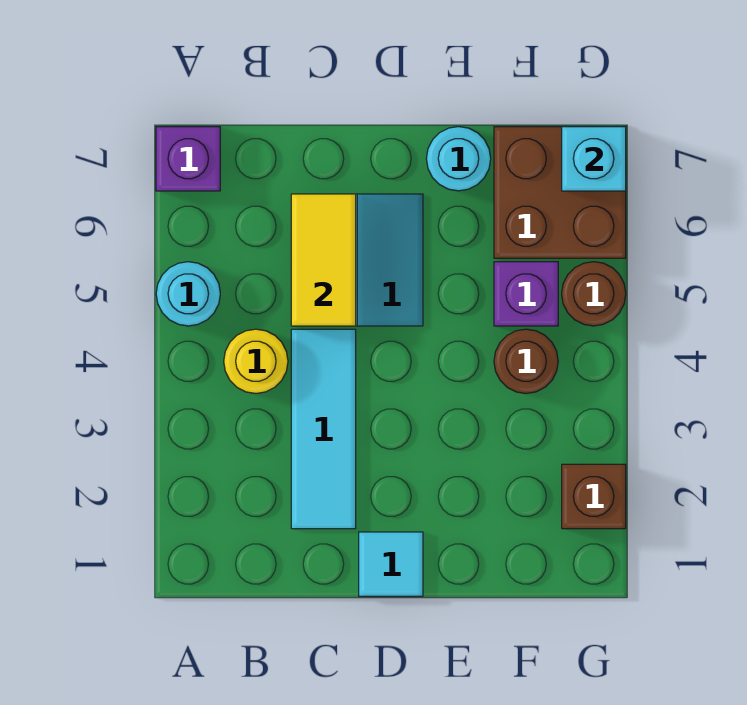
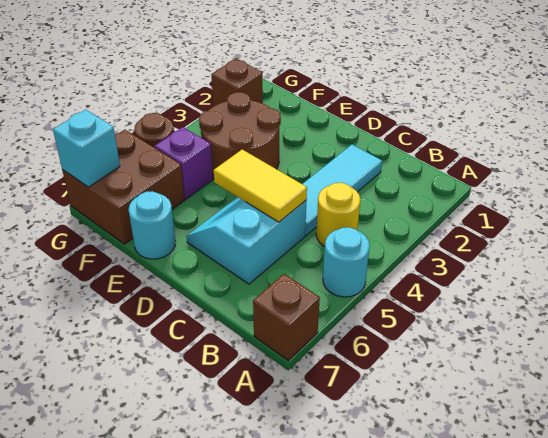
purple brick A7 level 1 -> brown brick A7 level 1
yellow tile C5:C6 level 2 -> yellow tile C5:D5 level 2
cyan tile D1 level 1 -> none
brown round brick F4 level 1 -> brown round brick E3:F4 level 1

